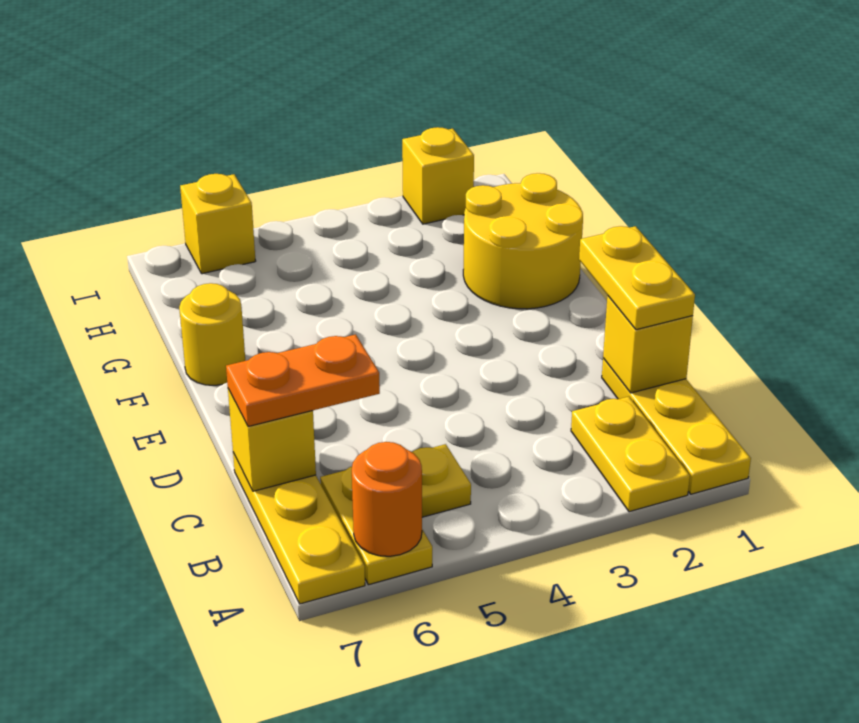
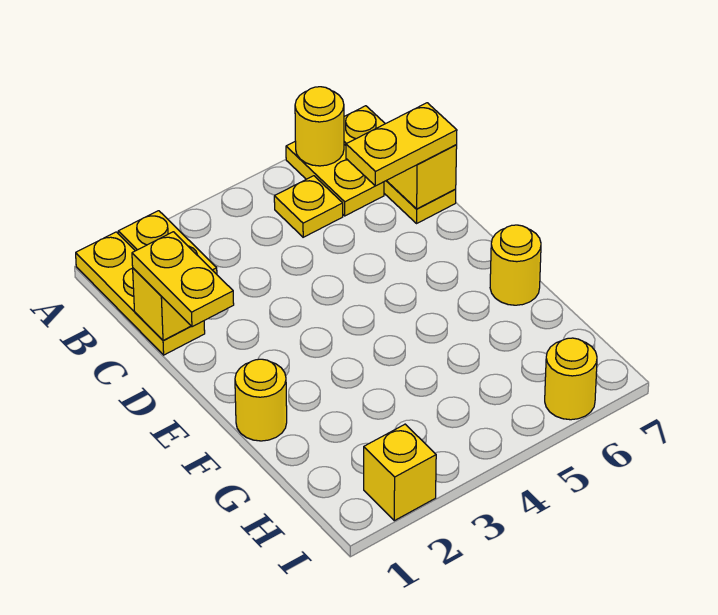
orange round brick A6 level 2 -> yellow round brick A6 level 2
orange plate C6:C7 level 3 -> yellow plate C6:C7 level 3
yellow round brick F1:G2 level 1 -> yellow round brick F1 level 1
yellow brick I6 level 1 -> yellow round brick I6 level 1

